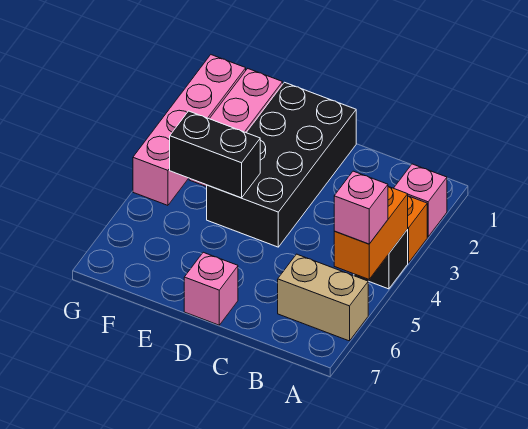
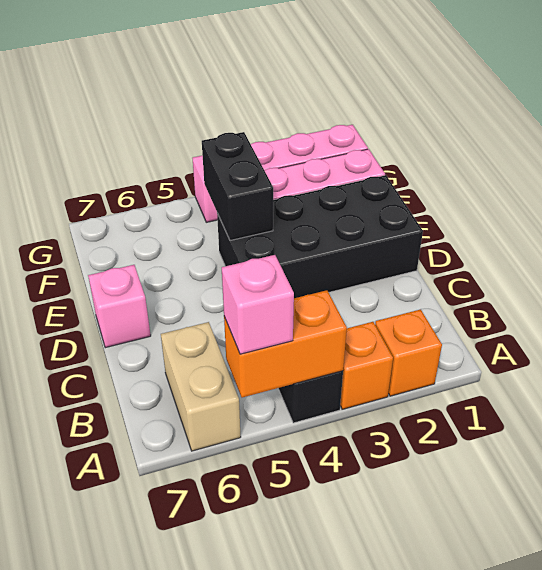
pink brick A2 level 1 -> orange brick A2 level 1

